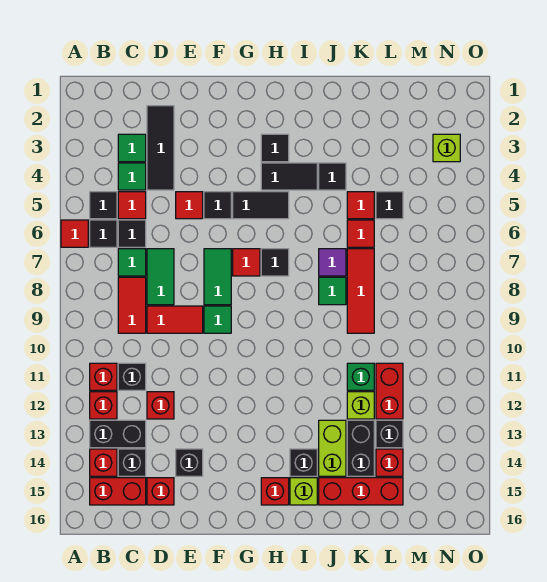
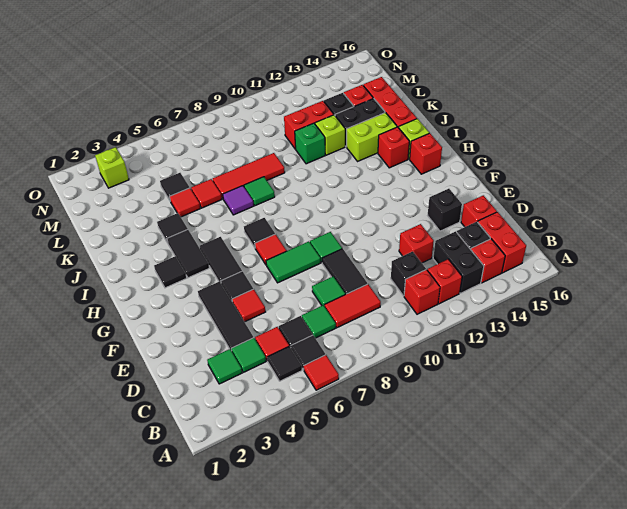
black tile D2:D4 level 1 -> black tile D4:F4 level 1
green tile D7:D8 level 1 -> green tile D8 level 1
red tile D9:E9 level 1 -> black tile D9:E9 level 1
black brick I14 level 1 -> red brick I14 level 1

